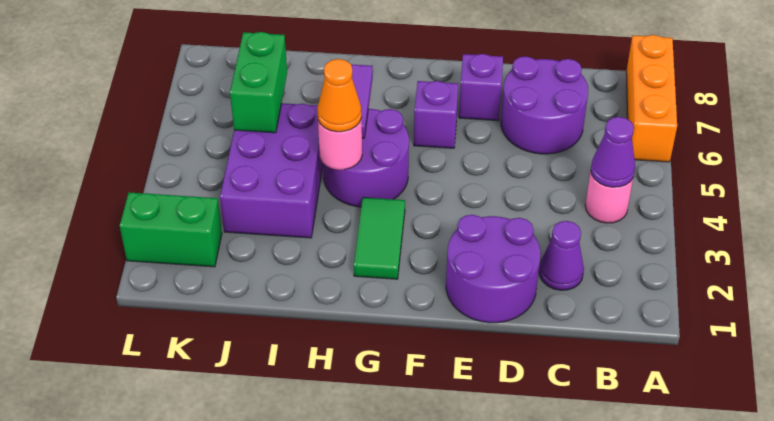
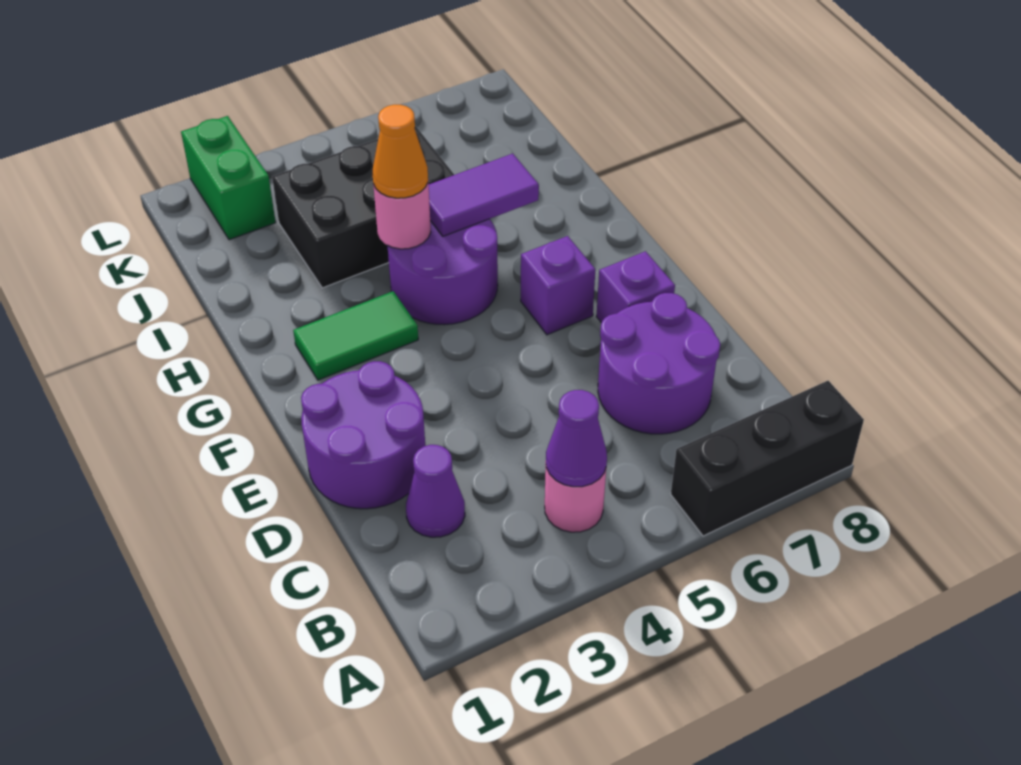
orange brick A6:A8 level 1 -> black brick A6:A8 level 1
purple brick I3:J5 level 1 -> black brick I3:J5 level 1
green brick J5:J6 level 2 -> none

